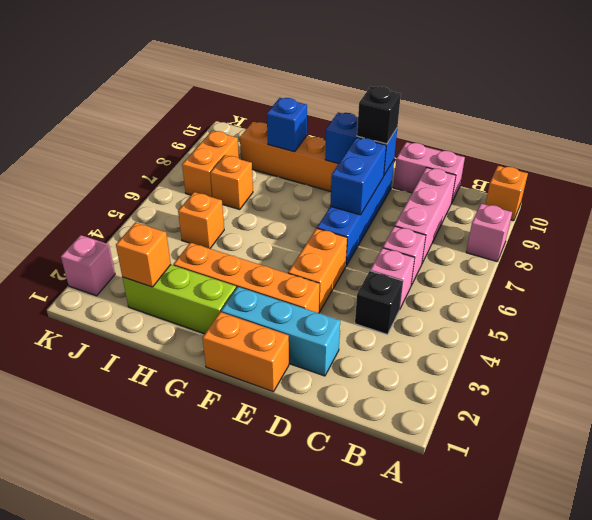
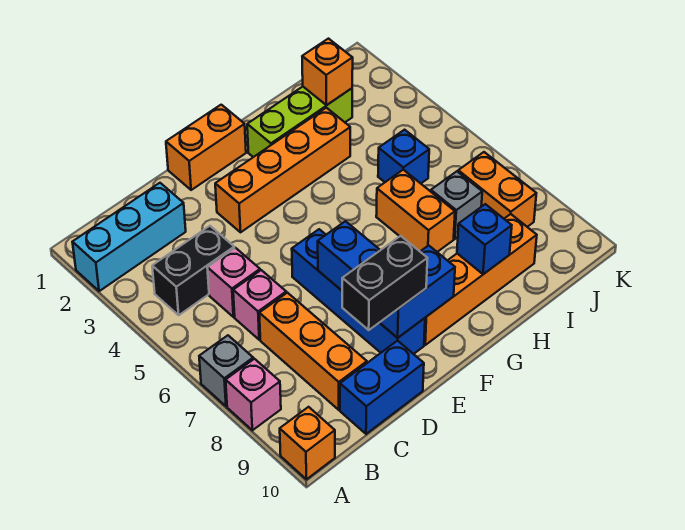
none -> grey brick A7 level 1
black brick C4 level 1 -> black brick B4:C4 level 1
pink brick C7:C9 level 1 -> orange brick C7:C9 level 1
pink brick C10:D10 level 1 -> blue brick C10:D10 level 1
cyan brick D2:F2 level 1 -> cyan brick A2:C2 level 1
orange brick E4:E5 level 1 -> orange brick H6:H7 level 1
black brick E9 level 3 -> black brick D9:E9 level 3
orange brick I5 level 1 -> blue brick I5 level 1
orange brick I7 level 1 -> grey brick I7 level 1
pink brick K2 level 1 -> none

